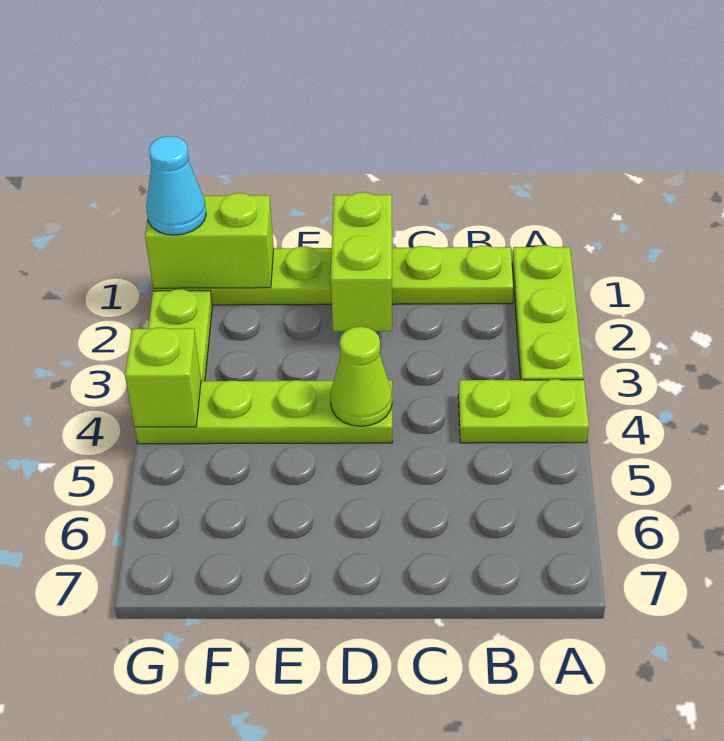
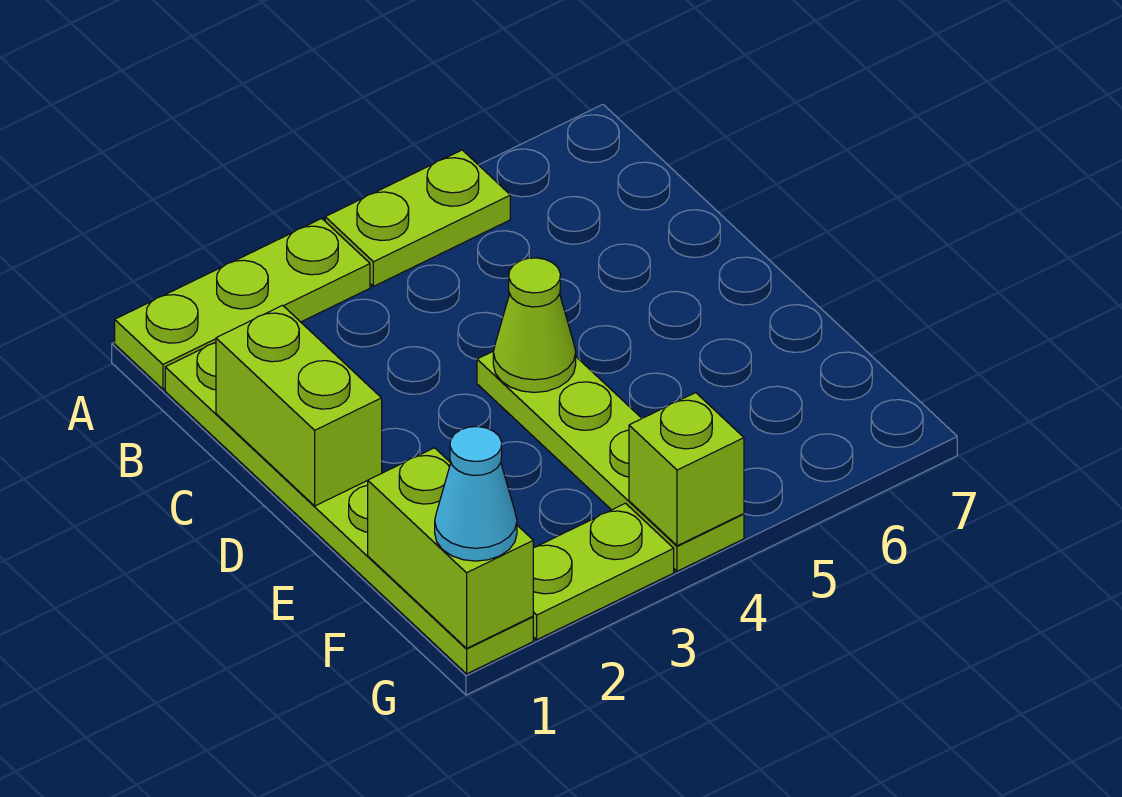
lime plate A4:B4 level 1 -> lime plate A4:A5 level 1
lime brick D1:D2 level 2 -> lime brick C1:D1 level 2

